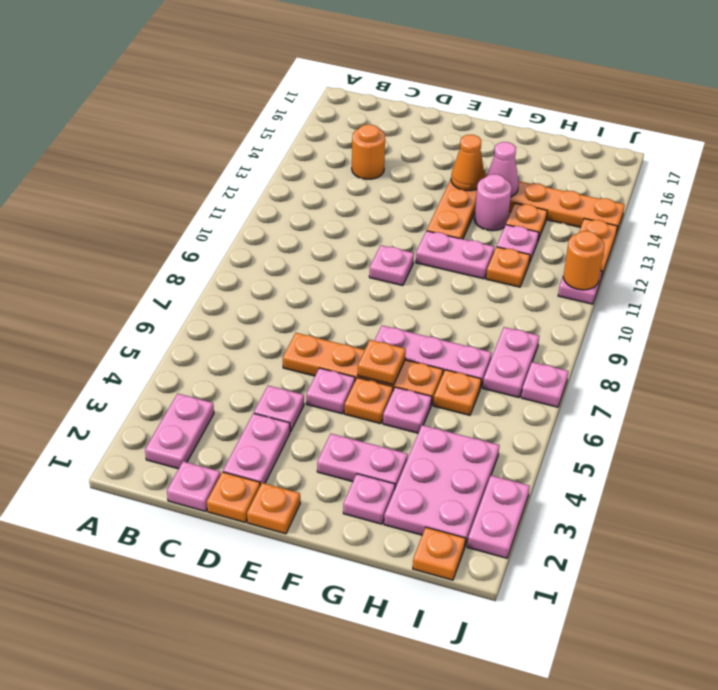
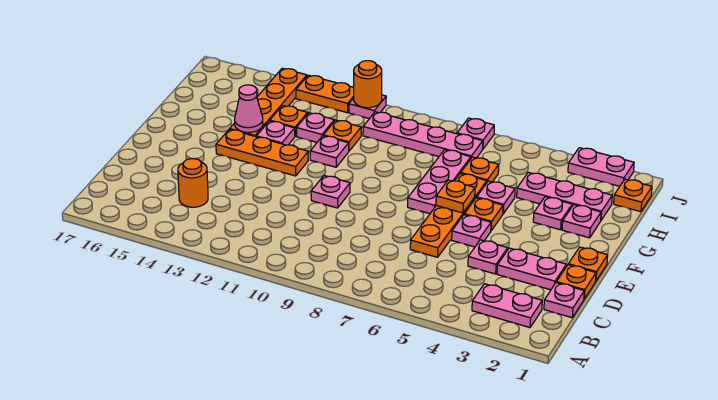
pink plate F3:G3 level 1 -> pink plate G3 level 1
pink plate F11:G11 level 1 -> pink plate G11 level 1
orange cone F14 level 2 -> none
pink round brick G13 level 1 -> pink plate G13 level 1
pink plate H2:I4 level 1 -> pink plate H2:H4 level 1
pink plate I7:I8 level 1 -> pink plate I7:I10 level 1

